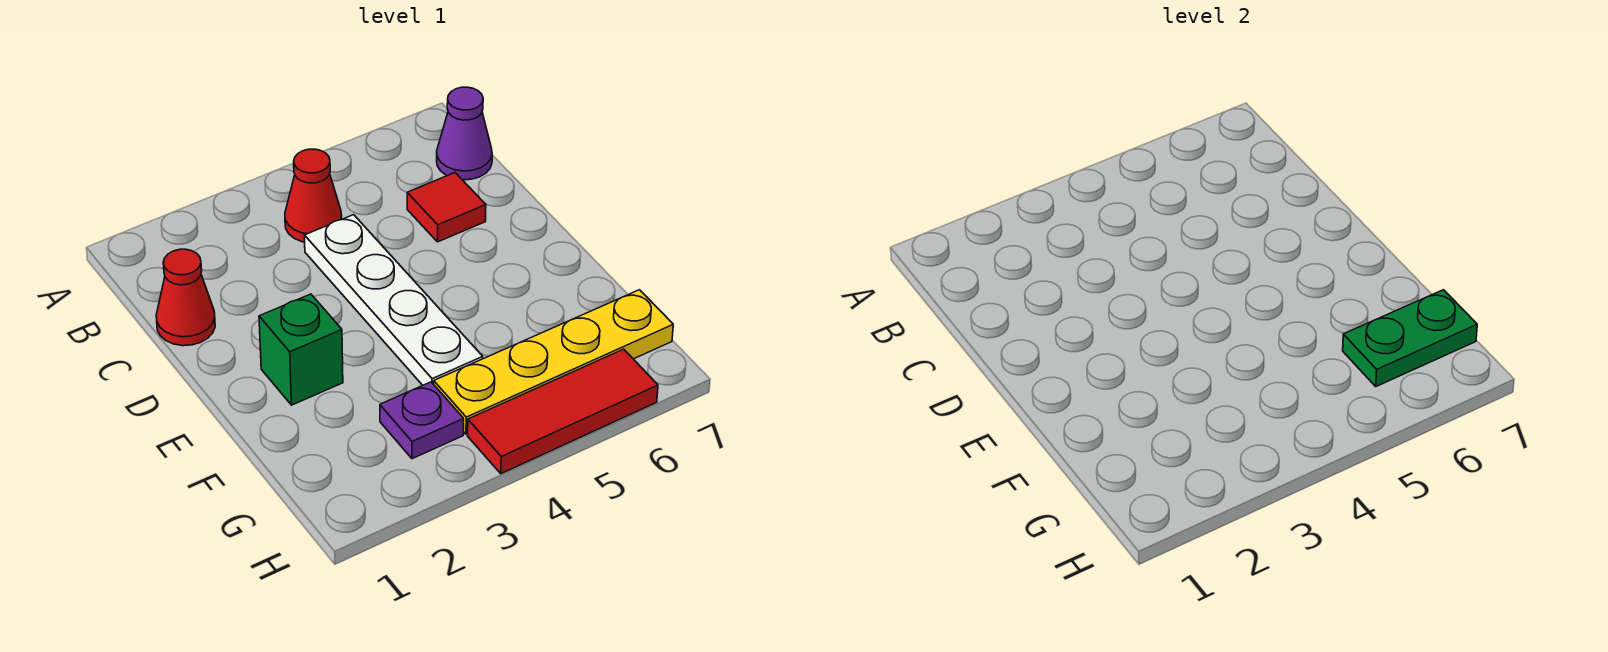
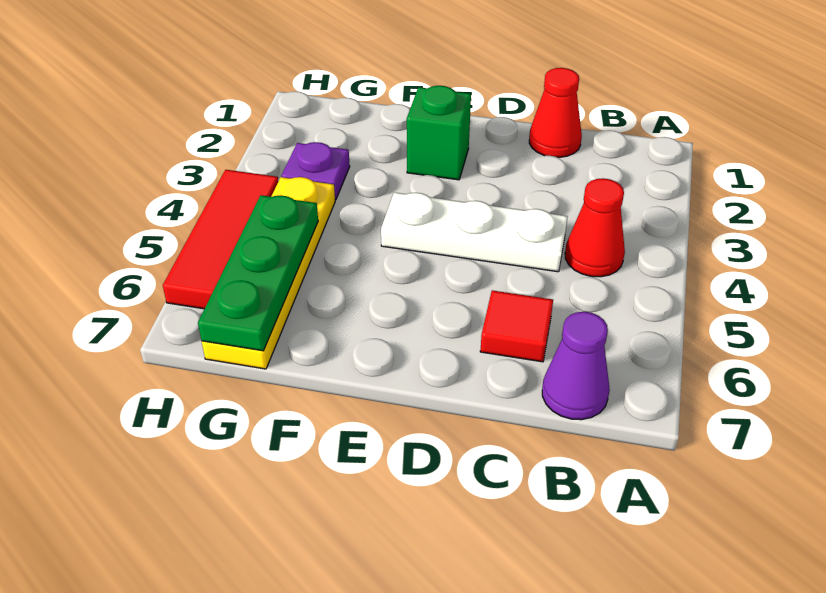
white plate C4:F4 level 1 -> white plate C4:E4 level 1
green plate G6:G7 level 2 -> green plate G5:G7 level 2

